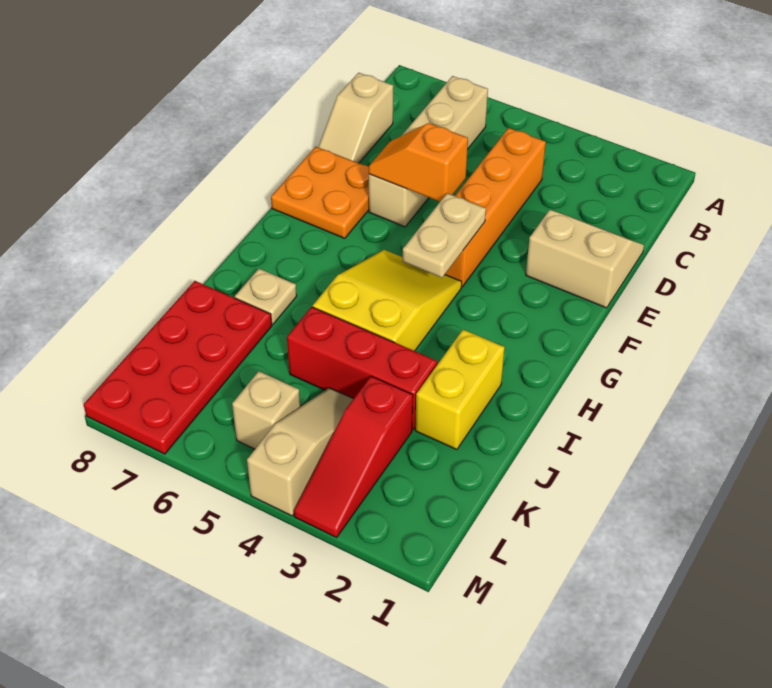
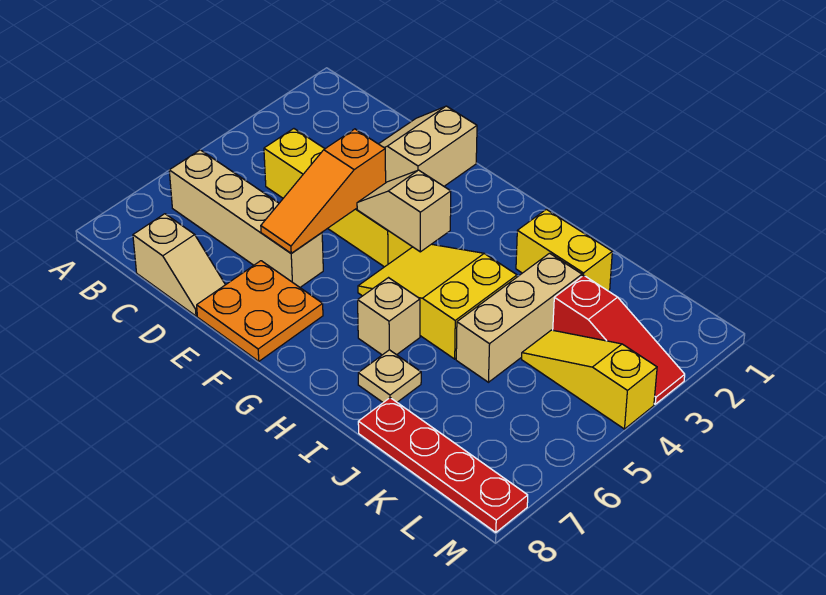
orange brick C4:F4 level 1 -> yellow brick C4:F4 level 1
orange slope E5:E6 level 2 top 5 -> orange slope E4:E6 level 2 top 4
tan plate F4:G4 level 2 -> tan slope F4:G4 level 2 top G
red brick J3:J5 level 1 -> tan brick J3:J5 level 1
red plate J7:M8 level 1 -> red plate J8:M8 level 1
tan slope K4:M4 level 1 top M -> yellow slope K4:M4 level 1 top M
tan brick L5 level 1 -> tan brick H6 level 1

